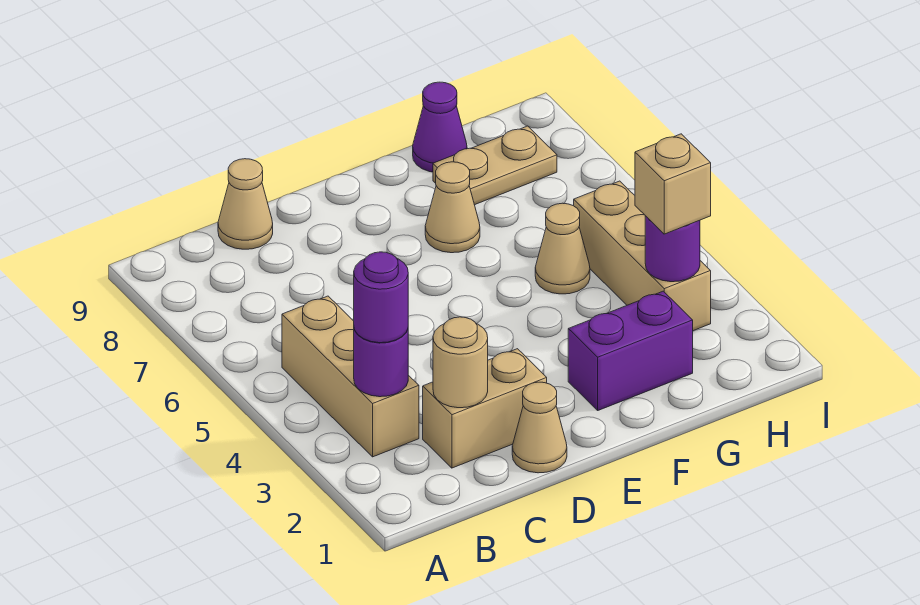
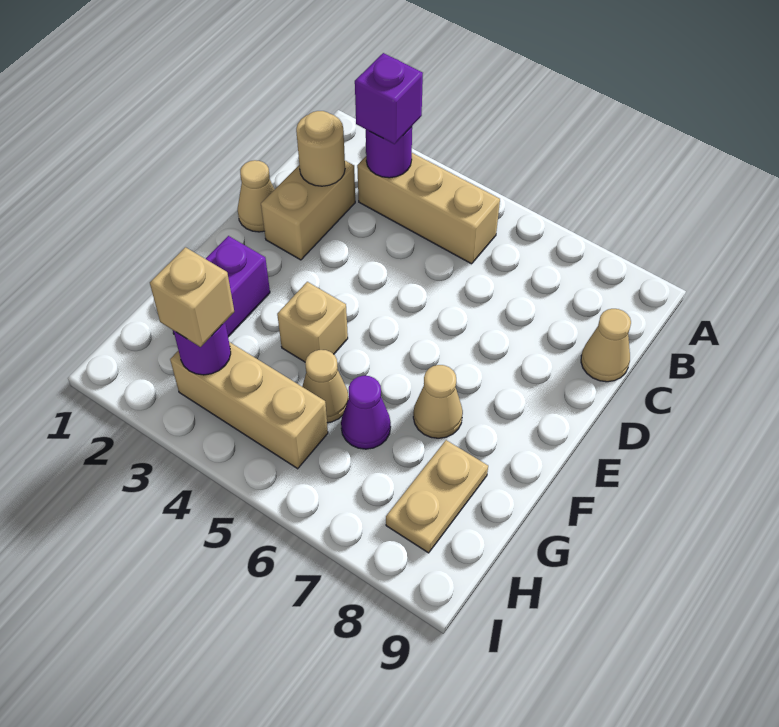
purple round brick B3 level 3 -> purple brick B3 level 3
none -> tan brick F4 level 1
purple cone G9 level 1 -> purple cone G6 level 1

